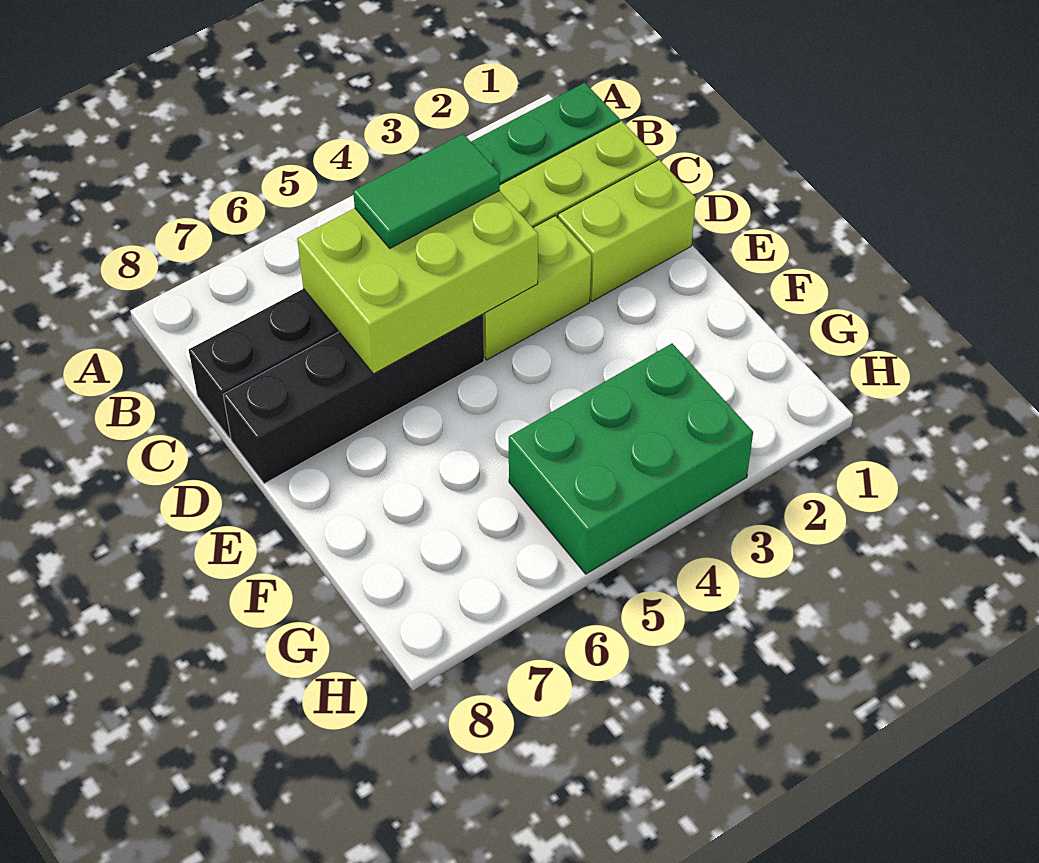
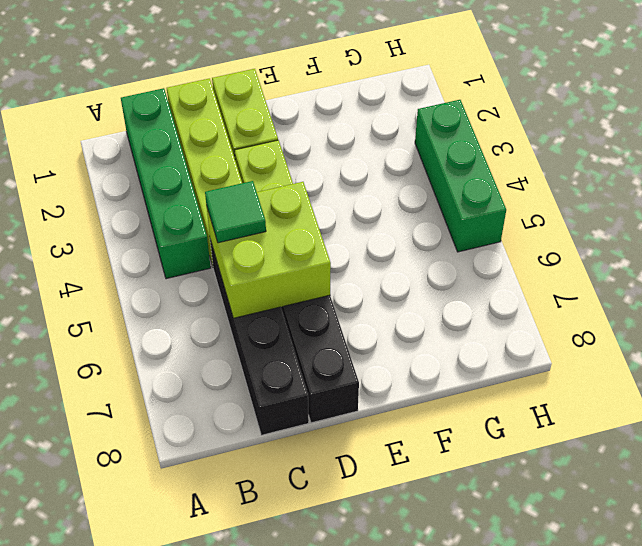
lime brick C4:D6 level 2 -> lime brick C5:D6 level 2
green tile C4:C5 level 3 -> green tile C5 level 3
green brick G3:H5 level 1 -> green brick H3:H5 level 1

